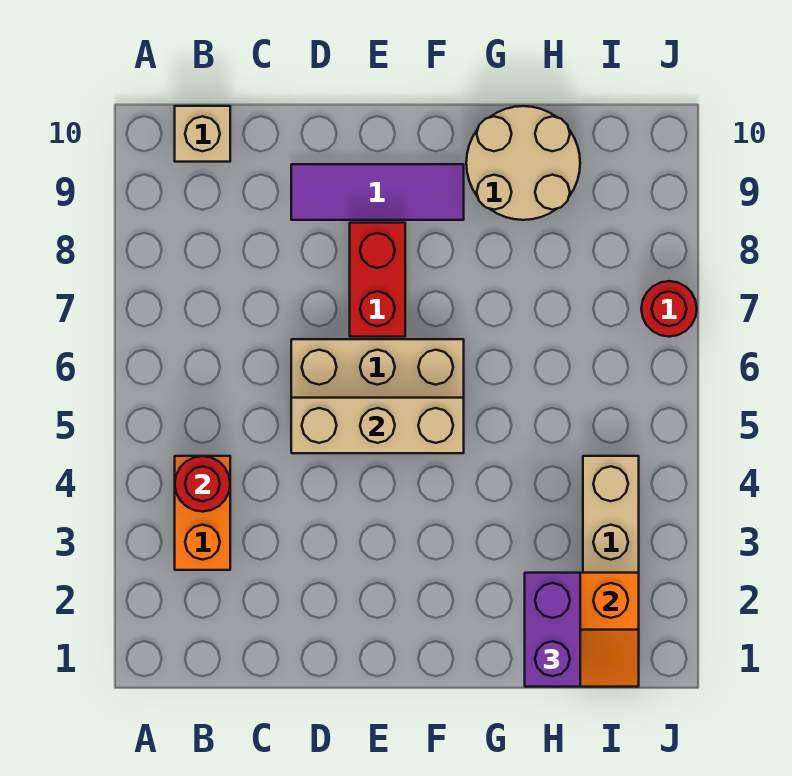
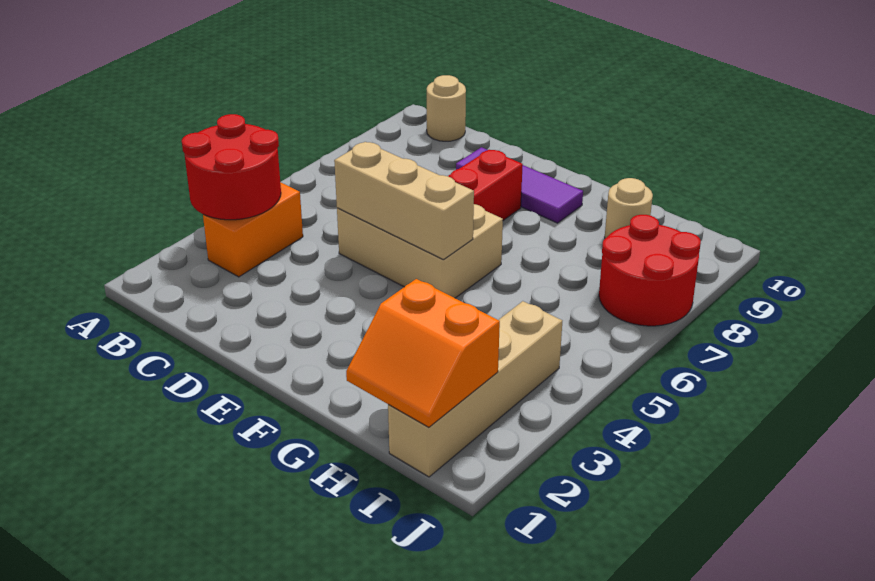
red round brick B4 level 2 -> red round brick A3:B4 level 2
tan brick B10 level 1 -> tan round brick B10 level 1
tan round brick G9:H10 level 1 -> tan round brick H9 level 1
purple brick H1:H2 level 3 -> none
red round brick J7 level 1 -> red round brick I7:J8 level 1

